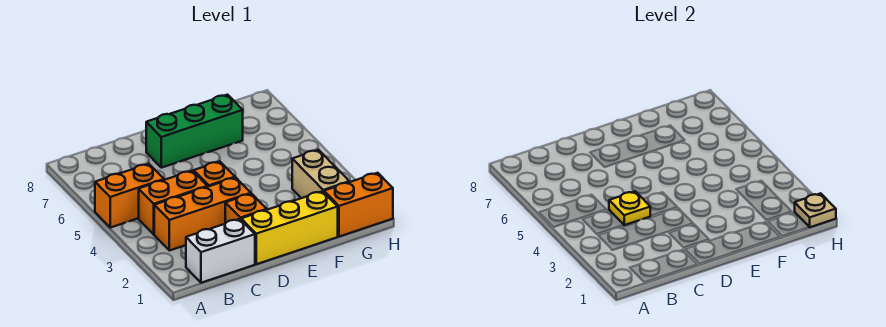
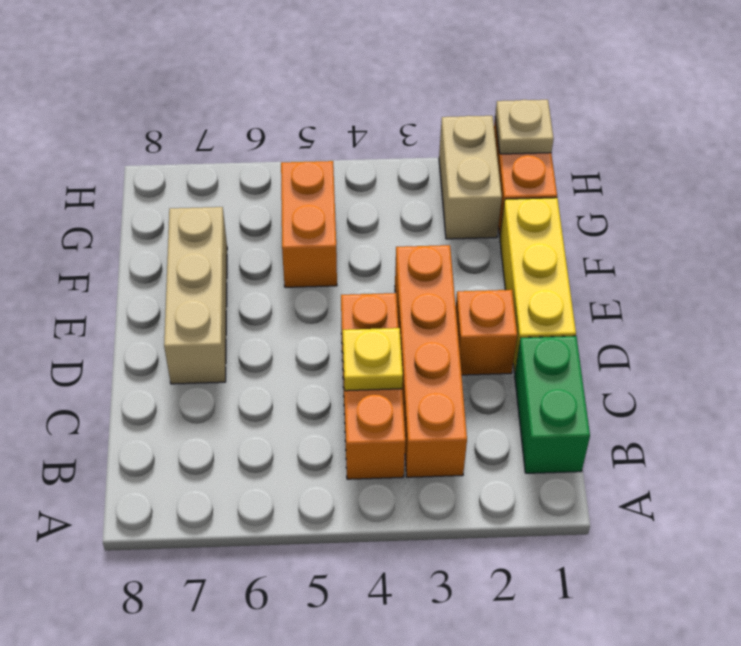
orange brick A5:B5 level 1 -> orange brick F5:G5 level 1
white brick B1:C1 level 1 -> green brick B1:C1 level 1
orange brick B3:D3 level 1 -> orange brick B3:E3 level 1
green brick D7:F7 level 1 -> tan brick D7:F7 level 1
tan brick G2:G3 level 1 -> tan brick G2:H2 level 1

